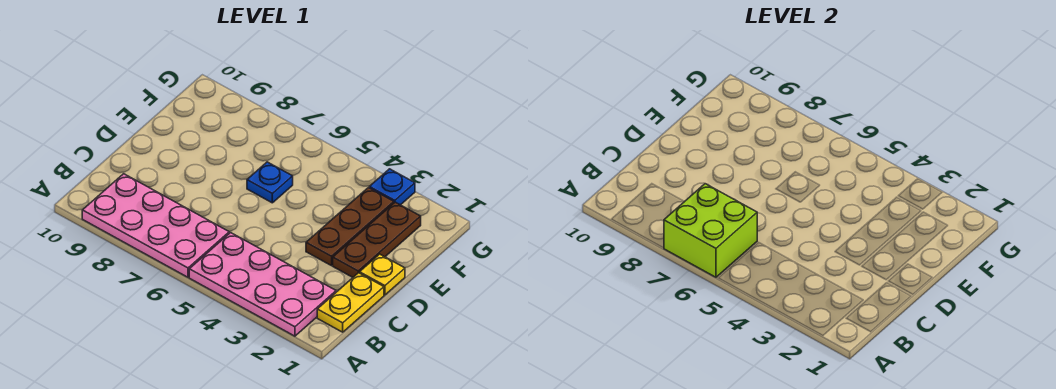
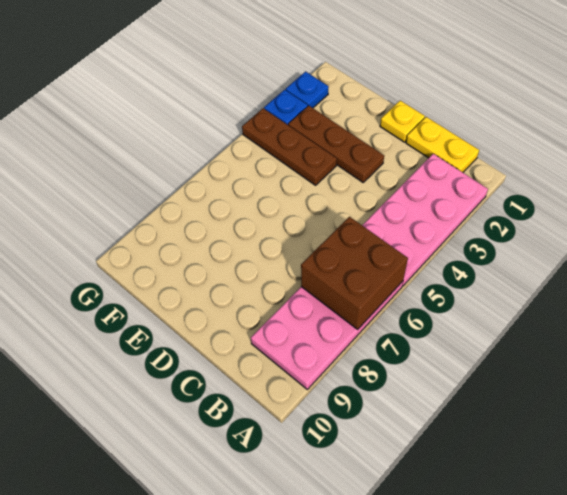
lime brick A6:B7 level 2 -> brown brick A6:B7 level 2
brown plate D2:F2 level 1 -> brown plate E4:G4 level 1
blue plate E6 level 1 -> blue plate G2 level 1

